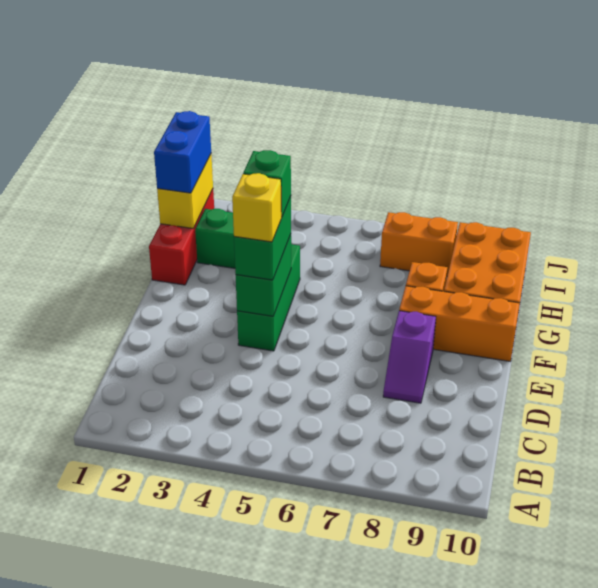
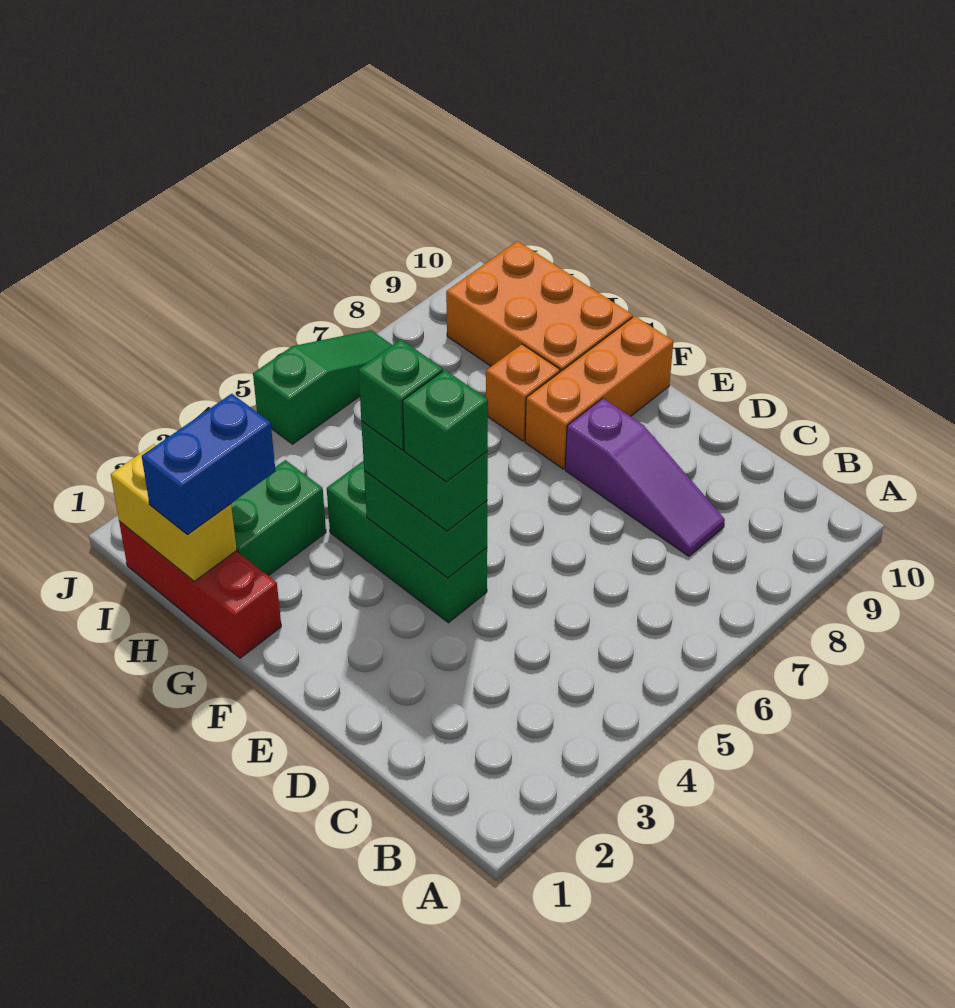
purple slope D8:E8 level 1 top E -> purple slope C8:E8 level 1 top E
yellow brick E4 level 4 -> green brick E4 level 4
blue brick H1:I1 level 3 -> blue brick H1:H2 level 3
orange brick I7:I8 level 1 -> none
none -> green slope J5:J7 level 1 top 5

